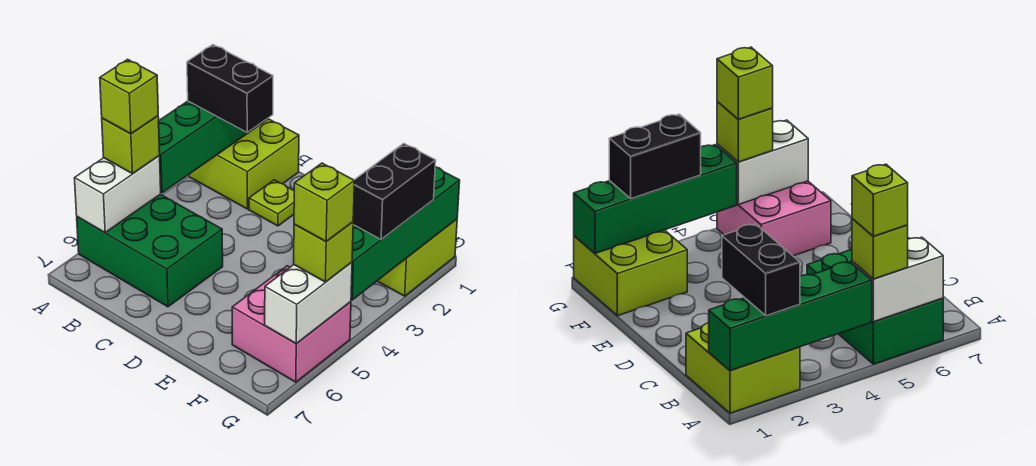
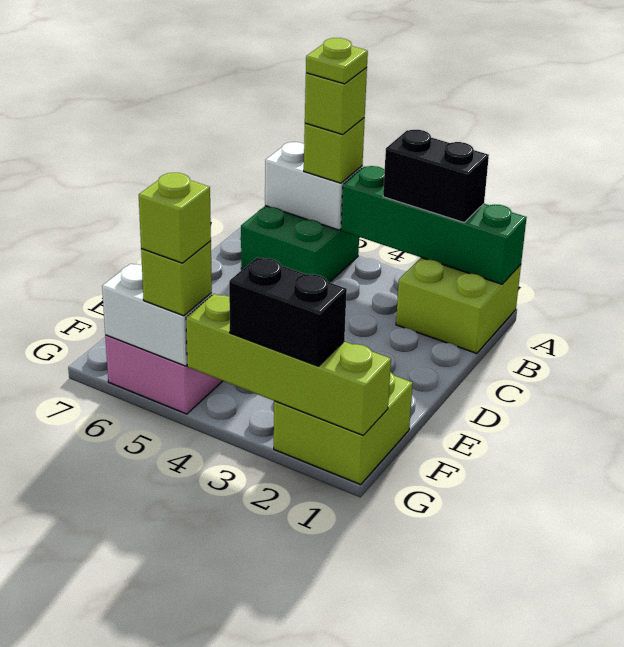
black brick A2:B2 level 3 -> black brick A2:A3 level 3
green brick A5:C6 level 1 -> green brick A5:B6 level 1
lime plate C2 level 1 -> lime plate A5 level 5
green brick G1:G4 level 2 -> lime brick G1:G4 level 2

